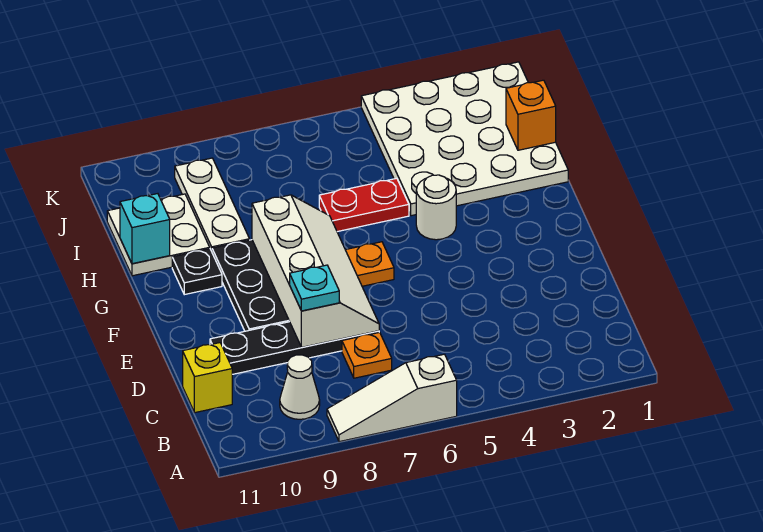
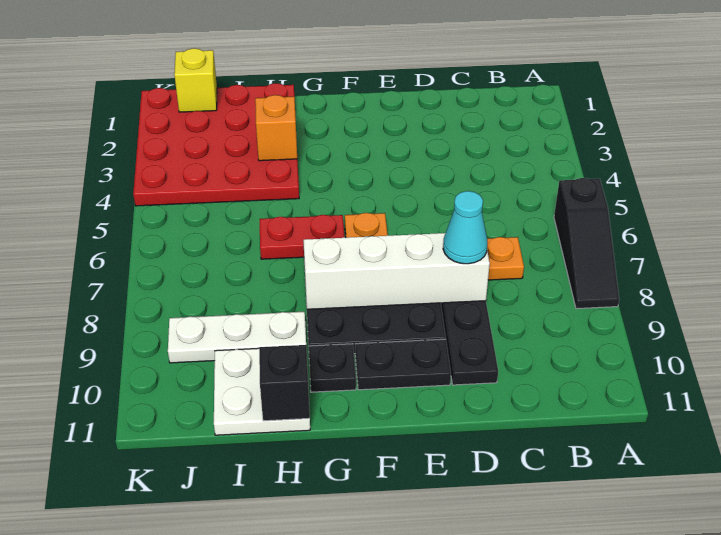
white slope A6:A8 level 1 top 6 -> black slope A6:A8 level 1 top 6
white cone B9 level 1 -> none
yellow brick C11 level 1 -> yellow brick J1 level 2
cyan plate D8 level 3 -> cyan cone D8 level 3
none -> black plate E10:F10 level 1
white round brick G4 level 1 -> none
white plate H1:K4 level 1 -> red plate H1:K4 level 1
red plate H5:H6 level 1 -> red plate G6:H6 level 1
cyan brick H11 level 2 -> black brick H11 level 2
orange brick I1 level 2 -> orange brick H3 level 2

